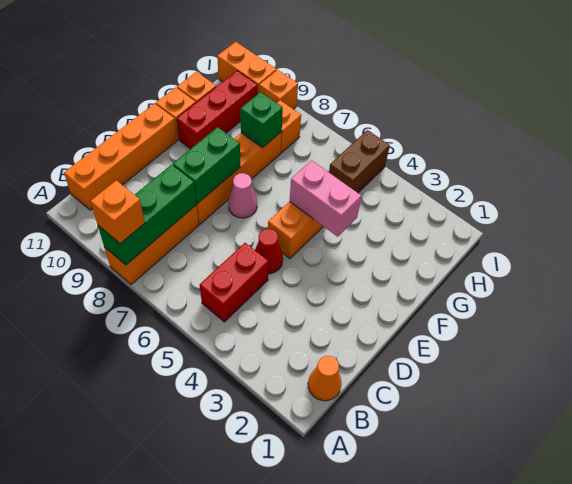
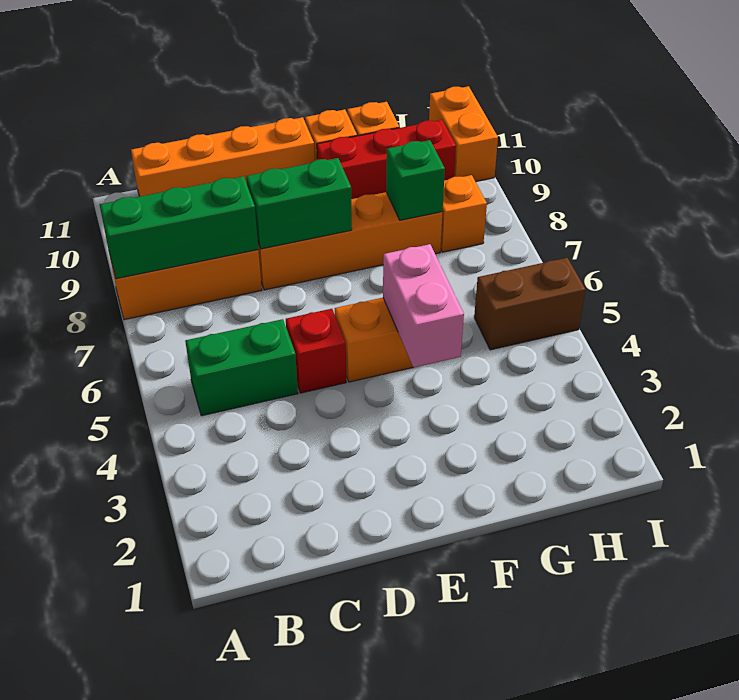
orange brick A8 level 3 -> none
orange cone B1 level 1 -> none
red brick B5:C5 level 1 -> green brick B5:C5 level 1
red cone D5 level 1 -> red brick D5 level 1
pink cone E7 level 1 -> none
orange brick I9 level 1 -> none

